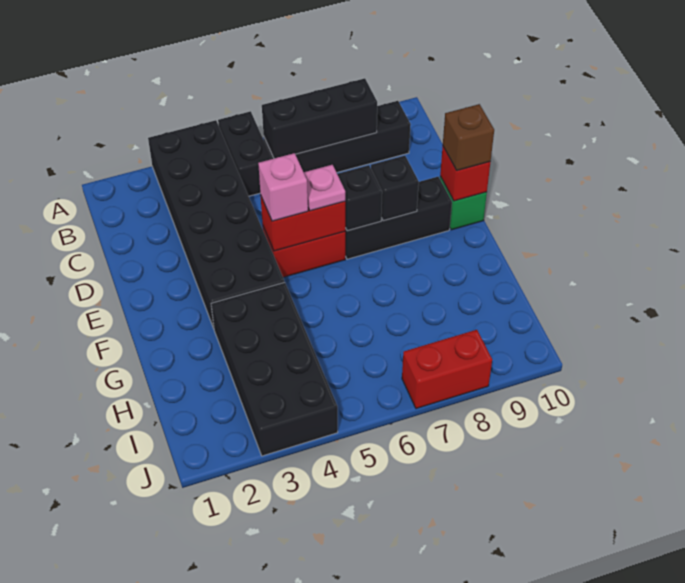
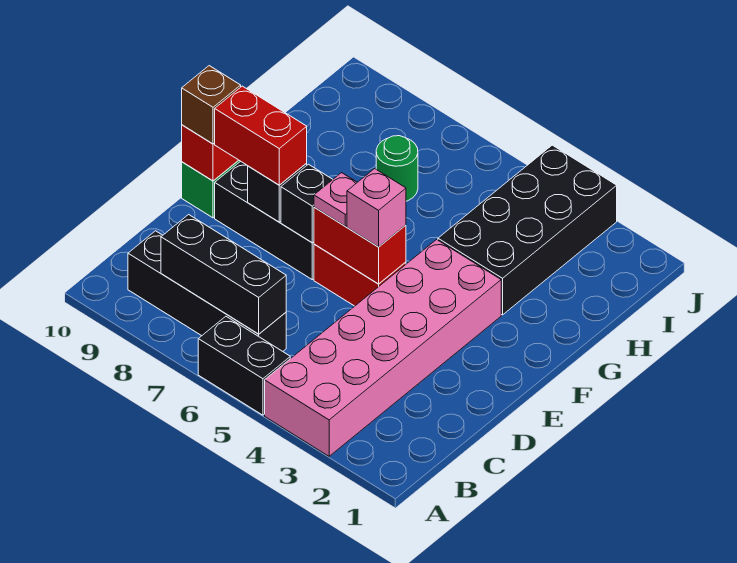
black brick A3:F4 level 1 -> pink brick A3:F4 level 1
black brick A5:B5 level 1 -> black brick A5:A6 level 1
none -> green round brick H7 level 1
red brick J7:J8 level 1 -> red brick E8:E9 level 3

